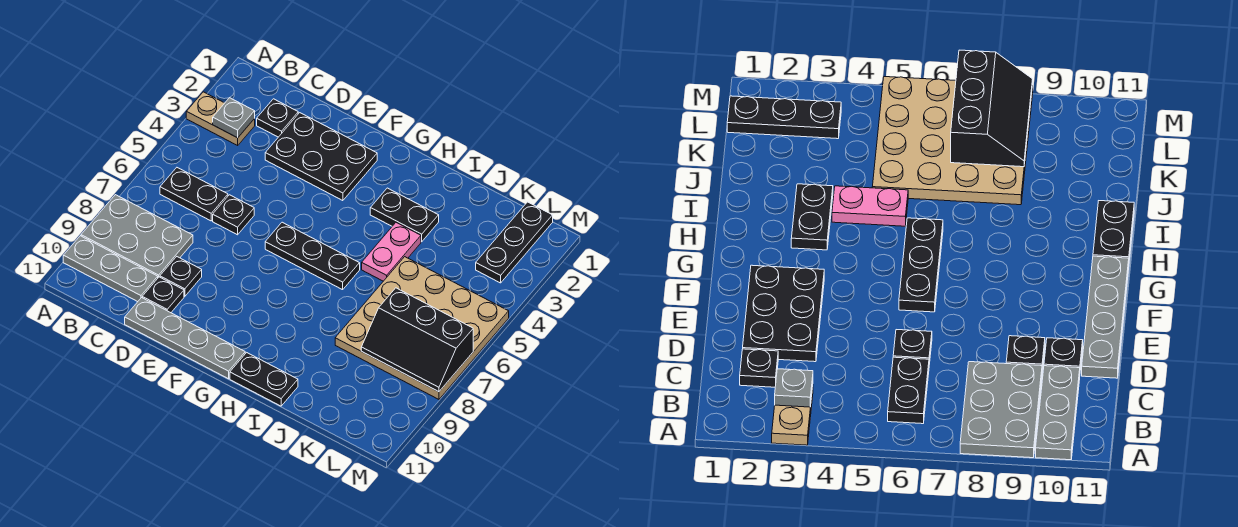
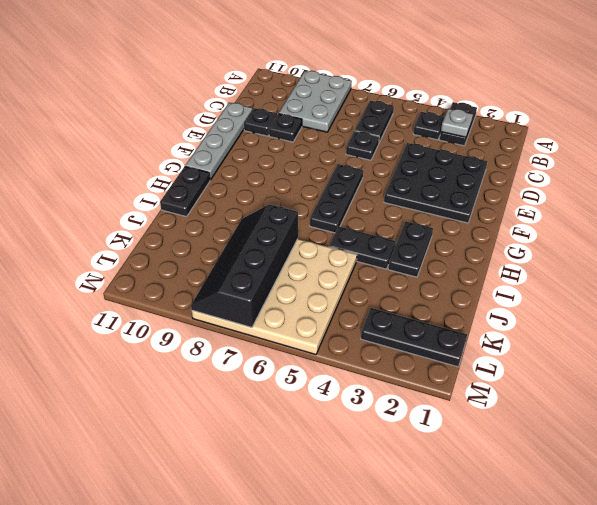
tan plate A3:B3 level 1 -> black plate A3:B3 level 1
grey plate A10:C10 level 1 -> none
black plate C2 level 1 -> black plate B4 level 1
black plate D2:F3 level 1 -> black plate D2:F4 level 1
pink plate I4:I5 level 1 -> black plate I4:I5 level 1
black slope K7:M8 level 2 top 7 -> black slope J7:M8 level 2 top 7

